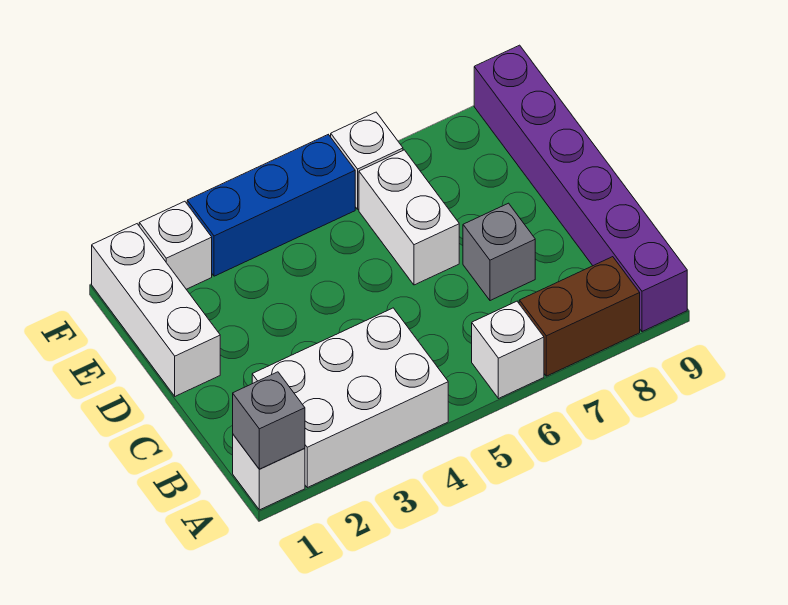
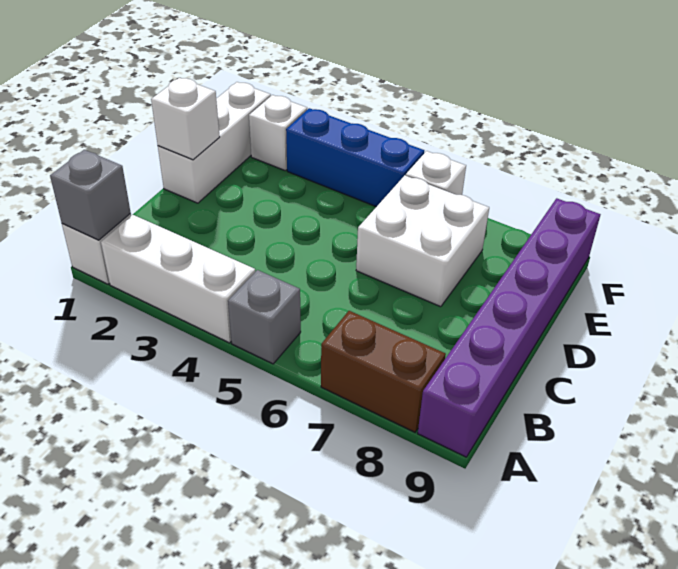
white brick A2:B4 level 1 -> white brick A2:A4 level 1
white brick A6 level 1 -> white brick D1 level 2
grey brick C7 level 1 -> grey brick A5 level 1
white brick D6:E6 level 1 -> white brick D6:E7 level 1

